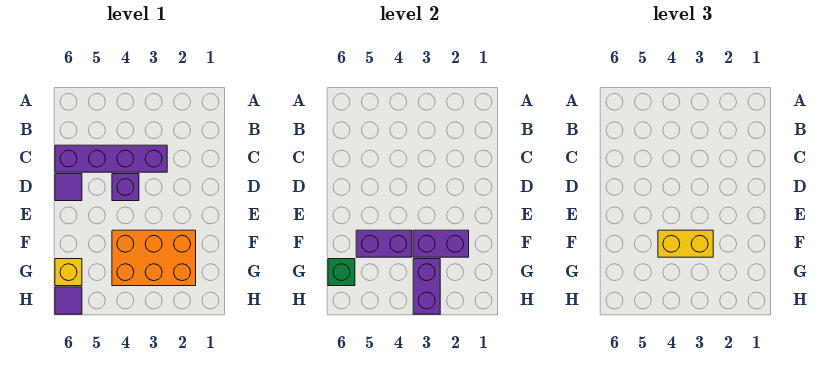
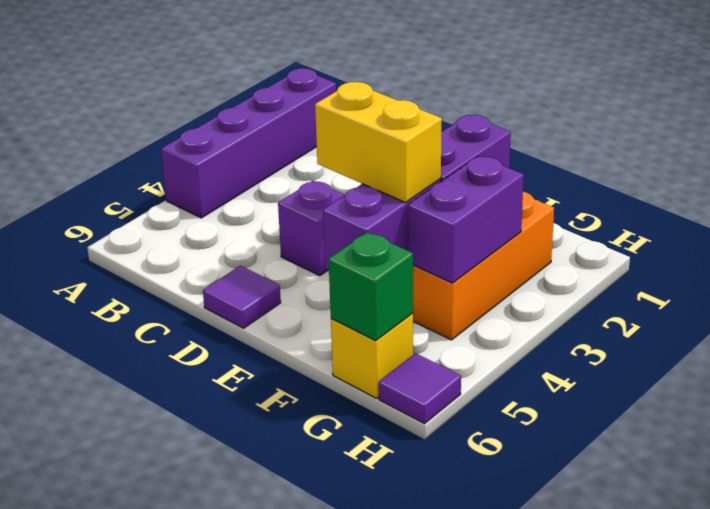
purple brick C3:C6 level 1 -> purple brick A1:A4 level 1
yellow brick F3:F4 level 3 -> yellow brick E4:F4 level 3
purple brick G3:H3 level 2 -> purple brick G3:G4 level 2

